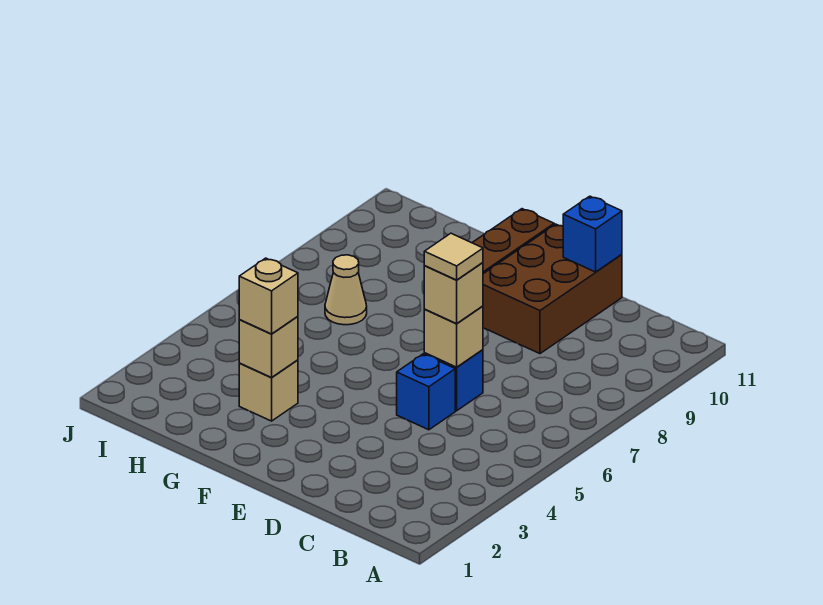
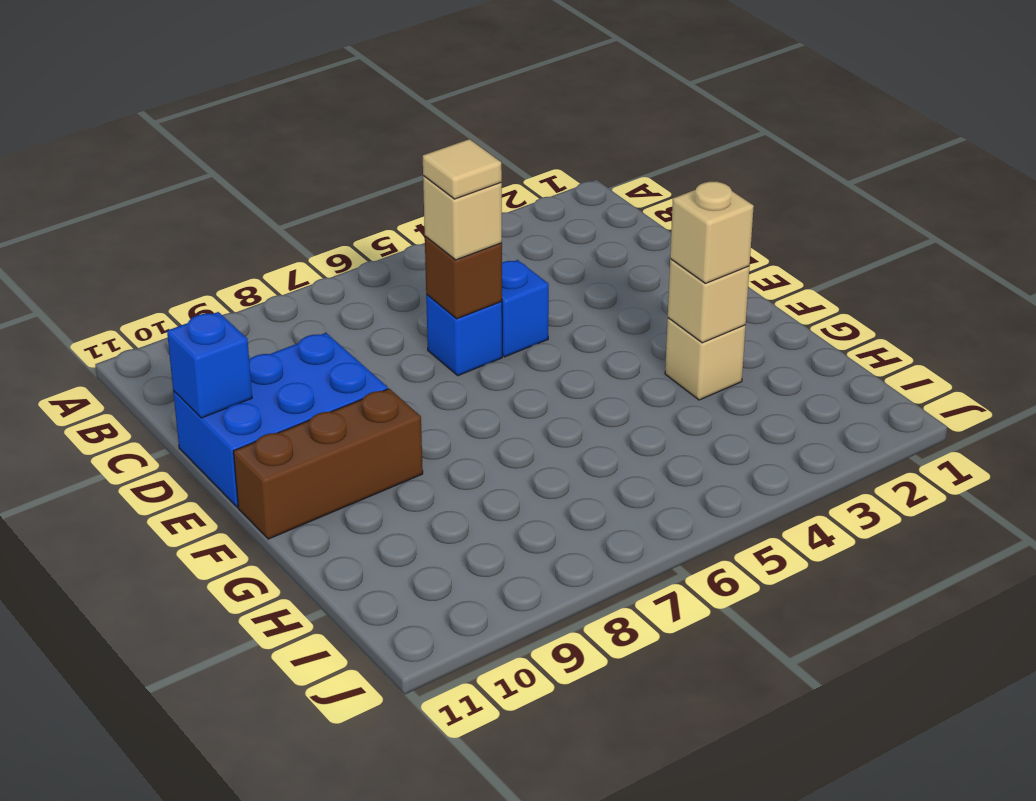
tan brick D6 level 2 -> brown brick D6 level 2
brown brick D9:E11 level 1 -> blue brick D9:E11 level 1
tan cone H7 level 1 -> none

